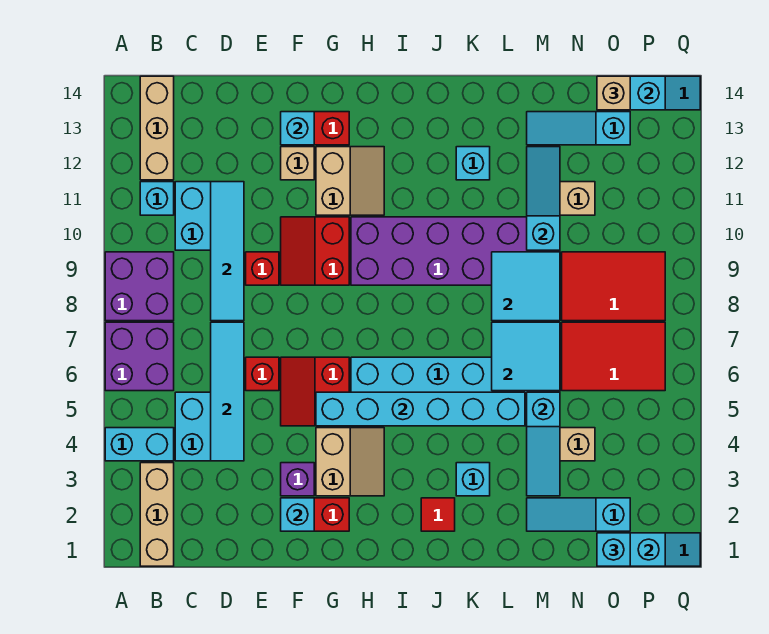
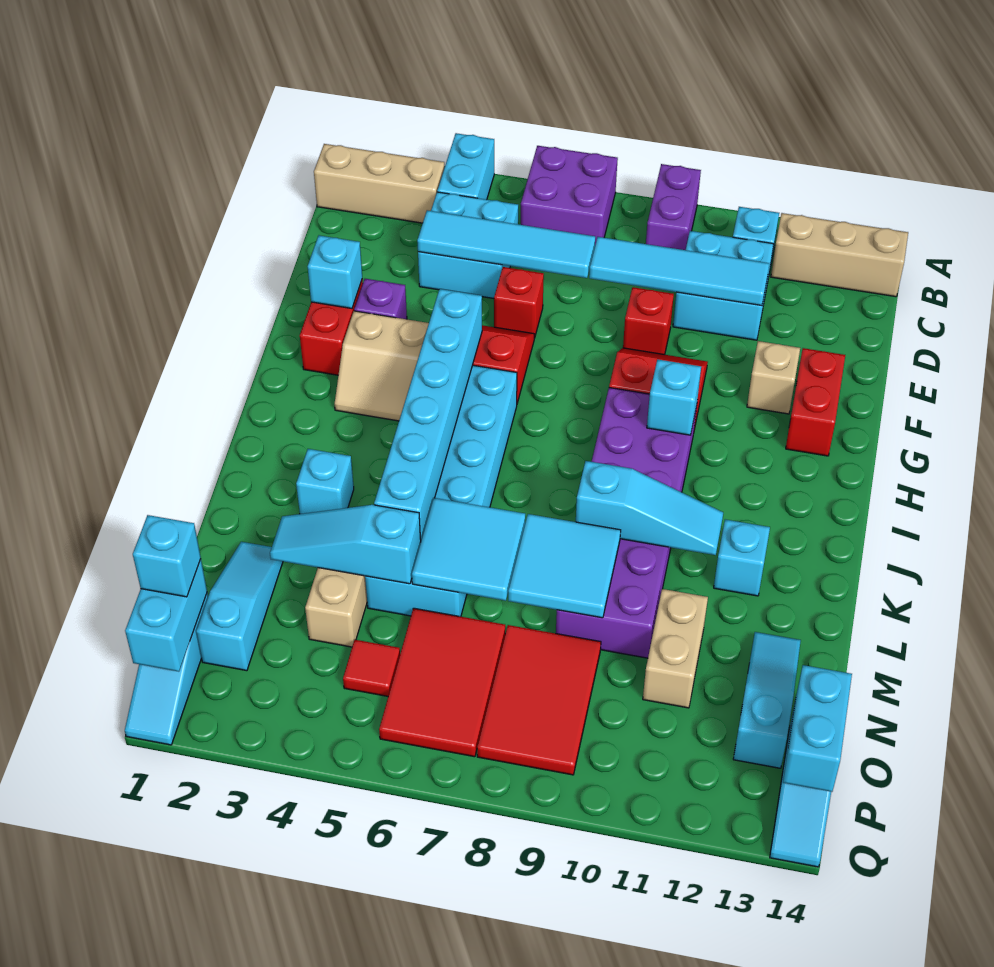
purple brick A8:B9 level 1 -> purple brick A9:B9 level 1
cyan brick F13 level 2 -> cyan brick H10 level 2
tan slope G11:H12 level 1 top G -> none
red tile J2 level 1 -> red tile O5 level 1
cyan slope M10:M12 level 2 top 10 -> cyan slope K9:K11 level 2 top 9
tan brick O14 level 3 -> none

